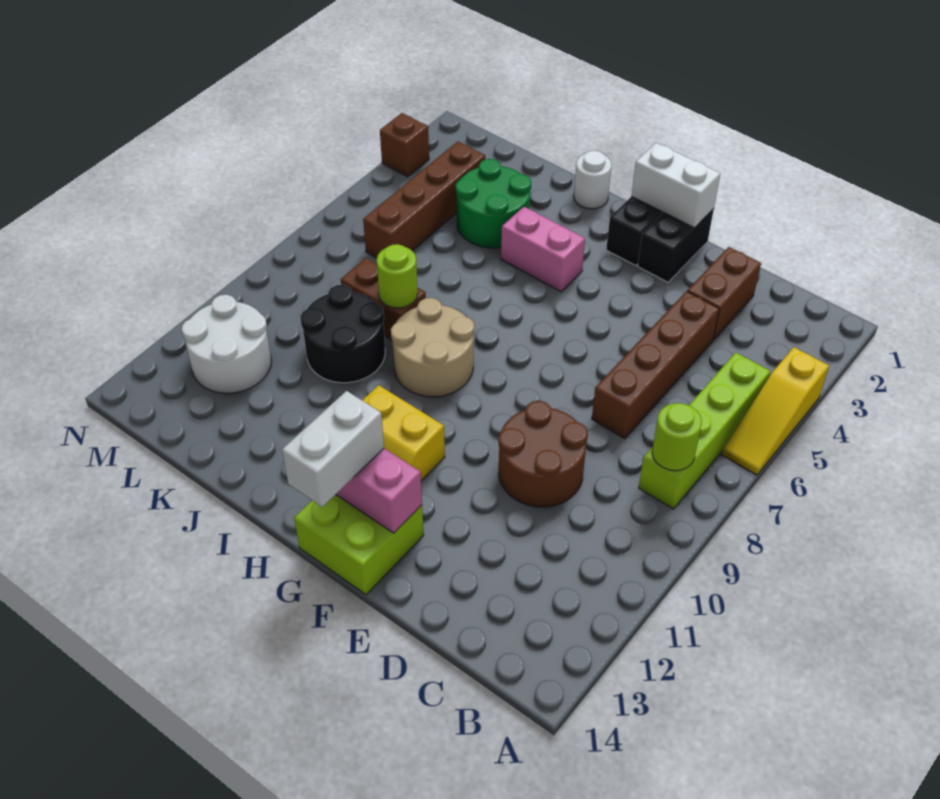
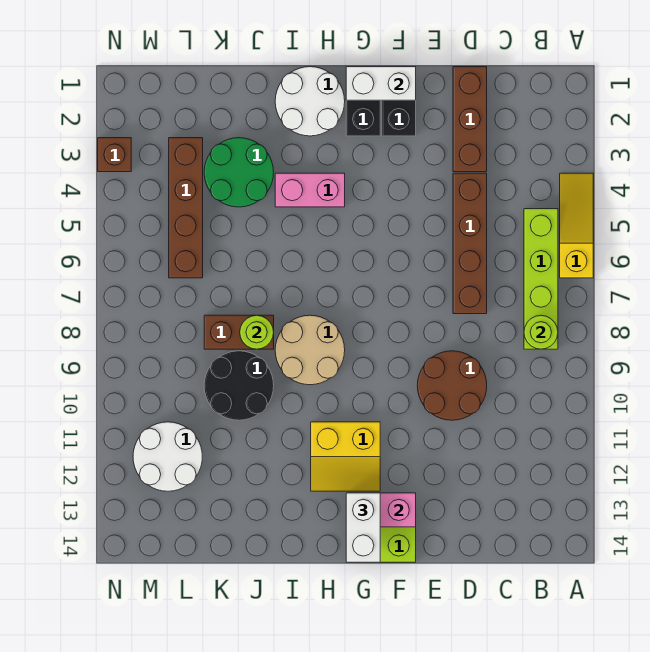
yellow slope A4:A6 level 1 top 4 -> yellow slope A4:A6 level 1 top 6
brown brick D2:D3 level 1 -> brown brick D1:D3 level 1
white round brick I1 level 1 -> white round brick H1:I2 level 1

